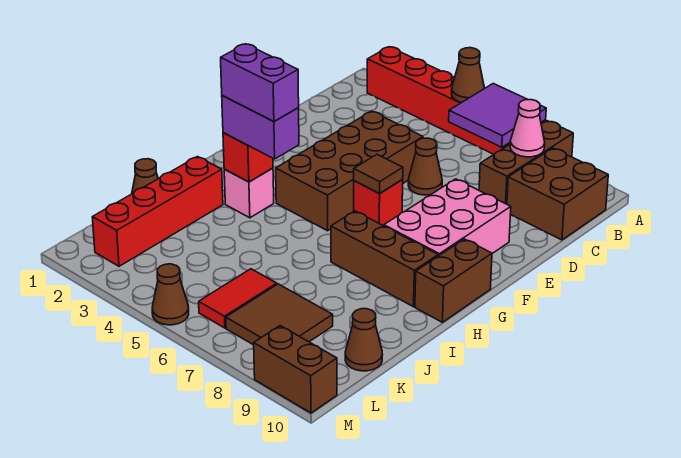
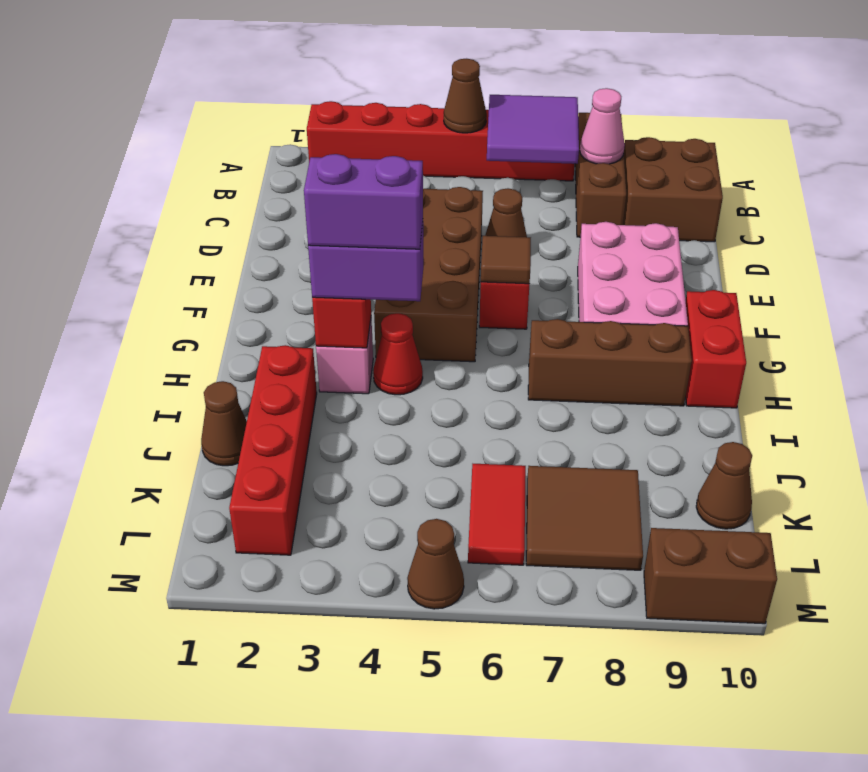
brown brick G10:H10 level 1 -> red brick G10:H10 level 1
none -> red cone H4 level 1

